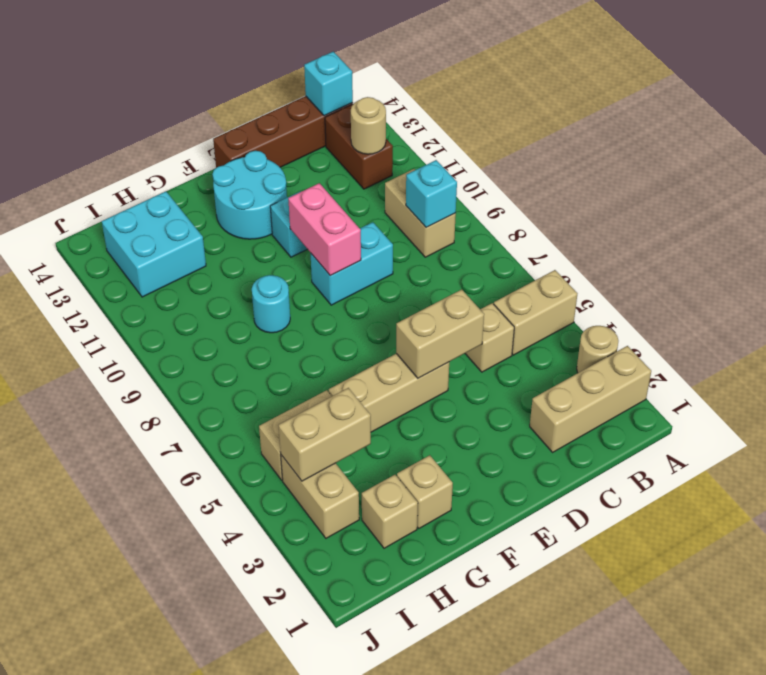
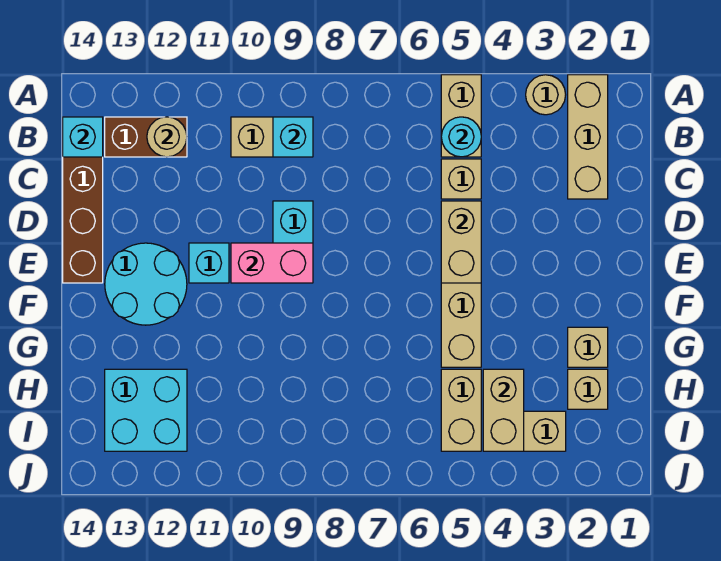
cyan round brick G9 level 1 -> cyan round brick B5 level 2

